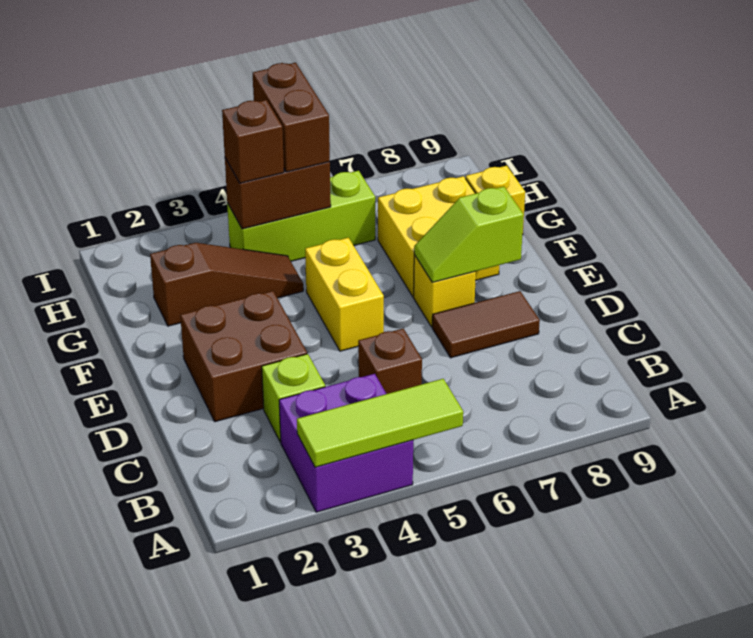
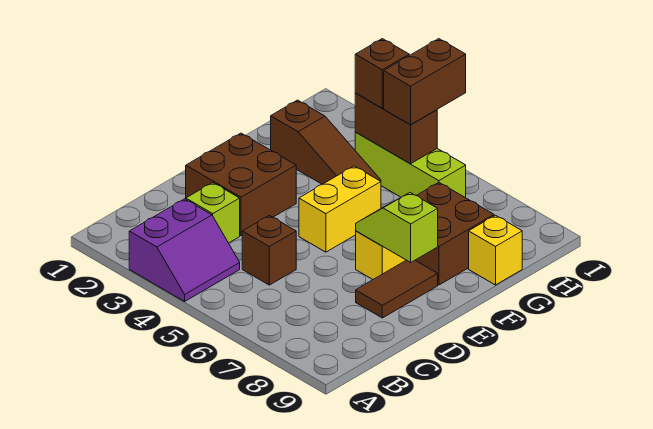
purple brick A3:B4 level 1 -> purple slope A3:B4 level 1 top 3
lime tile A3:A5 level 2 -> none
brown tile D7:D8 level 1 -> brown tile D8:E8 level 1
yellow brick F7:G8 level 1 -> brown brick F7:G8 level 1

